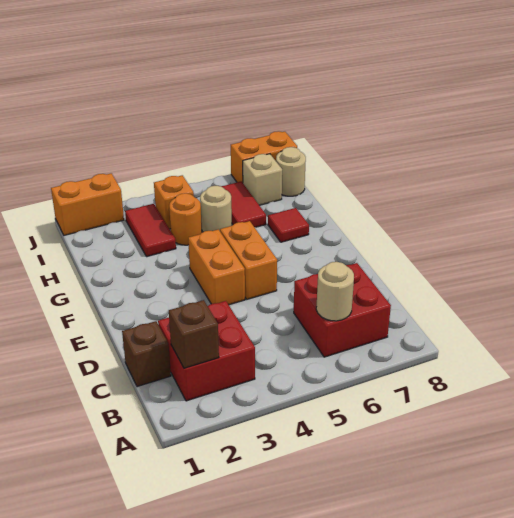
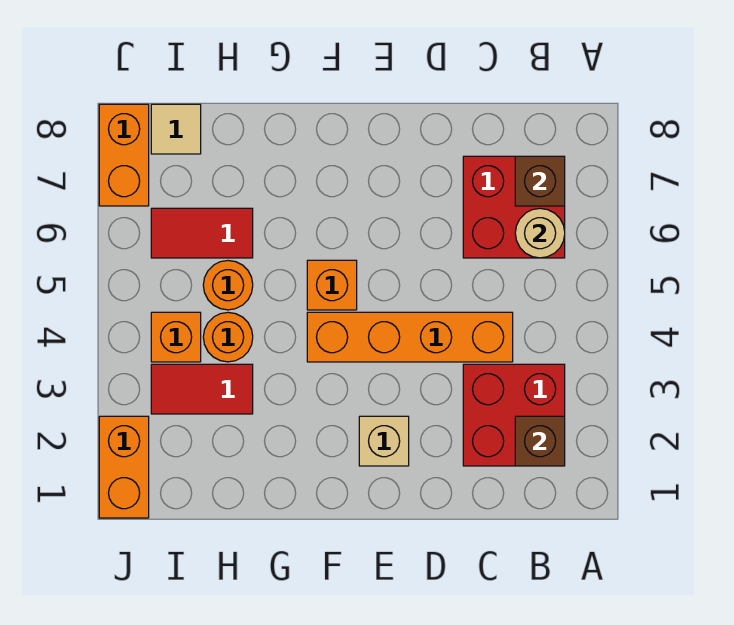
brown brick C1 level 1 -> brown brick B7 level 2
orange brick E4:F4 level 1 -> orange brick C4:F4 level 1
orange brick E5:F5 level 1 -> orange brick F5 level 1
red tile G7 level 1 -> none
tan round brick H5 level 1 -> orange round brick H5 level 1
tan brick I7 level 1 -> tan brick E2 level 1
tan round brick I8 level 1 -> tan tile I8 level 1

